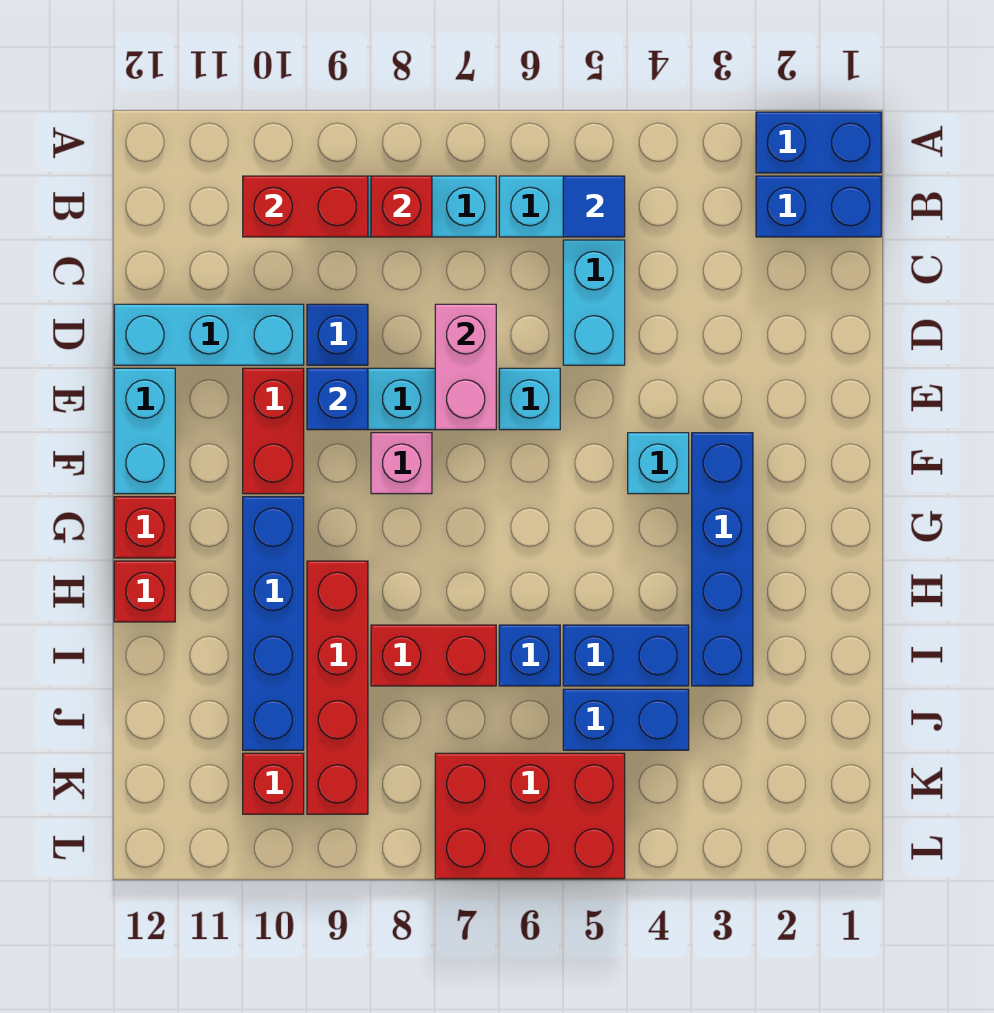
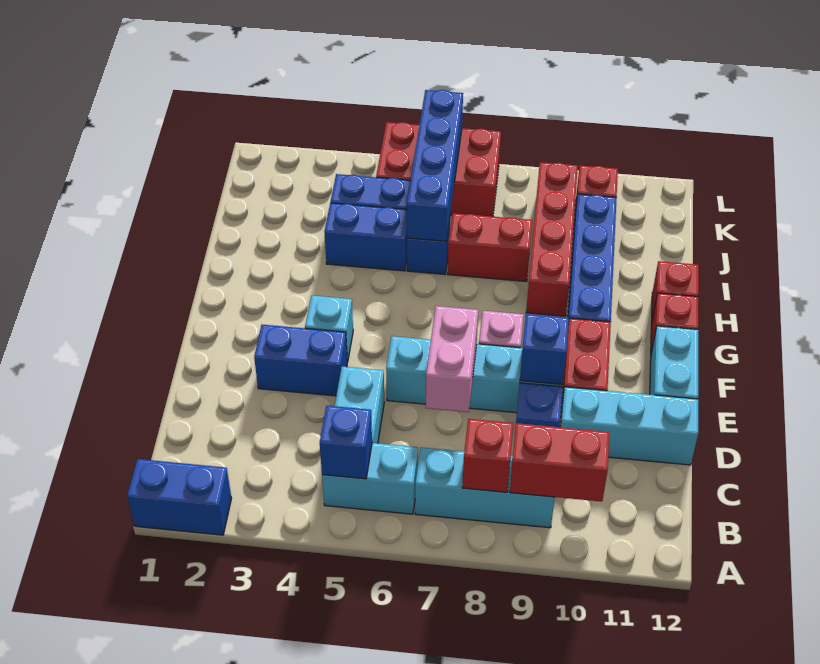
blue brick B1:B2 level 1 -> blue brick E3:E4 level 1
blue tile B5 level 2 -> blue brick B5 level 2
blue brick F3:I3 level 1 -> blue brick I6:L6 level 2

